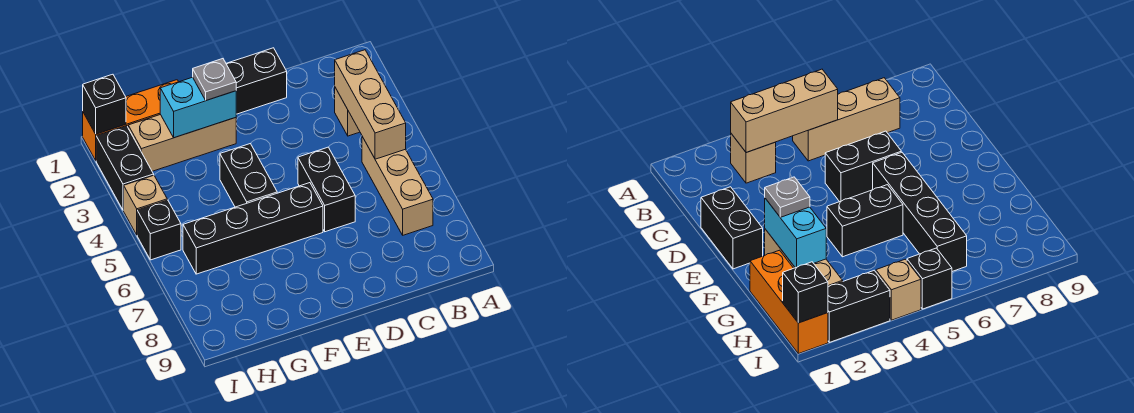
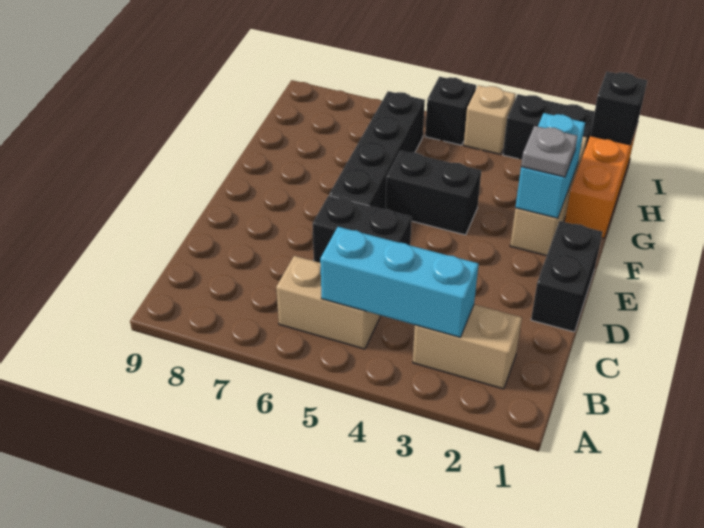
tan brick B3 level 1 -> tan brick B2:B3 level 1
tan brick B3:B5 level 2 -> cyan brick B3:B5 level 2
tan brick B5:B7 level 1 -> tan brick B5:B6 level 1

